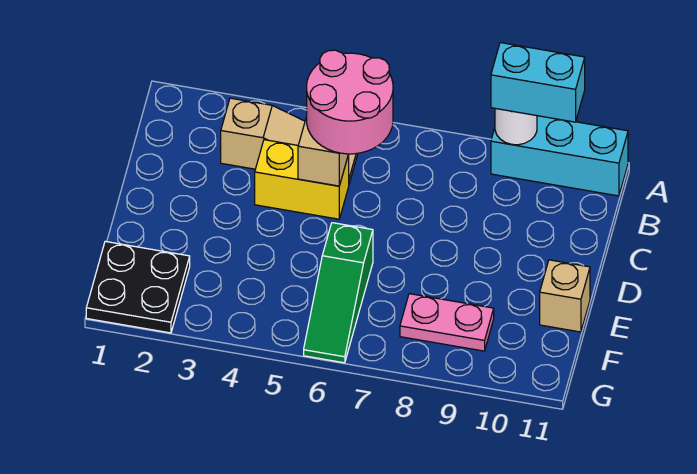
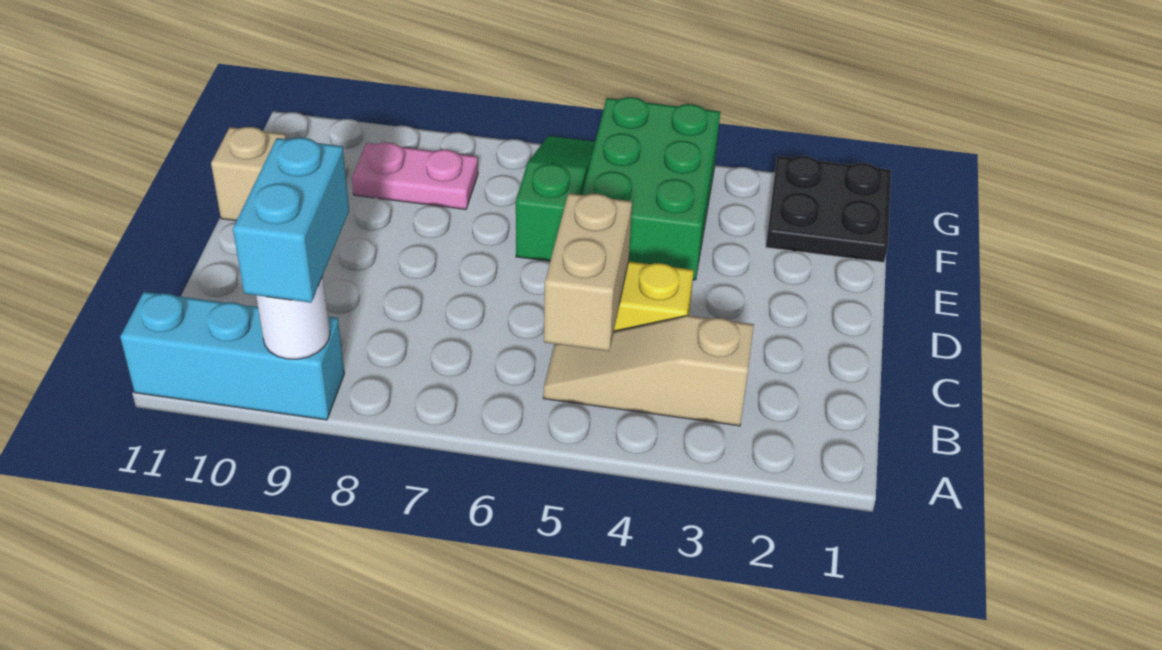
cyan brick A9:A10 level 3 -> cyan brick A9:B9 level 3
pink round brick B5:C6 level 3 -> none
none -> green brick E4:G5 level 1

